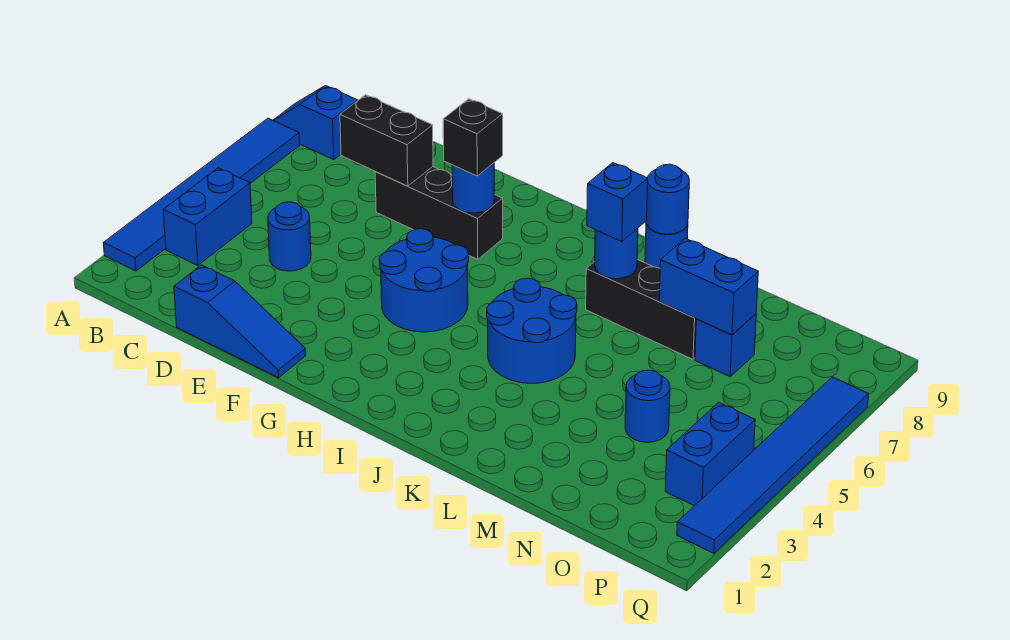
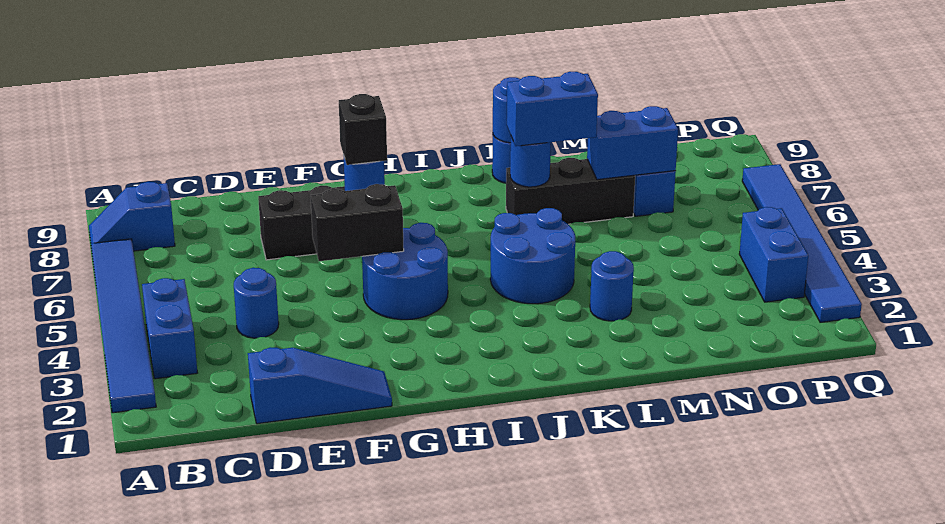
black brick D7:E7 level 2 -> black brick F5:G5 level 2
blue brick K7 level 3 -> blue brick K7:L7 level 3
blue round brick N4 level 1 -> blue round brick L3 level 1

